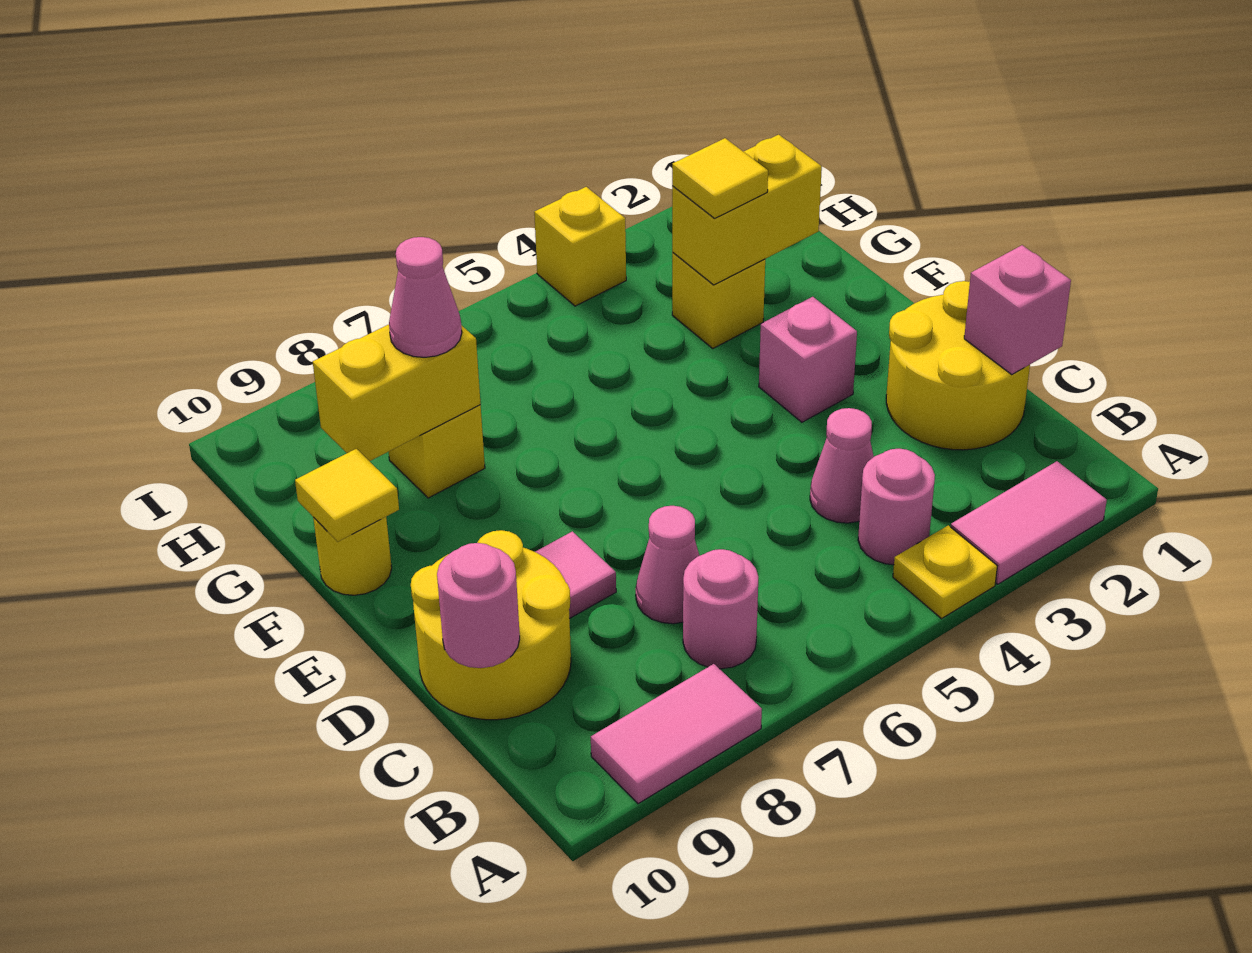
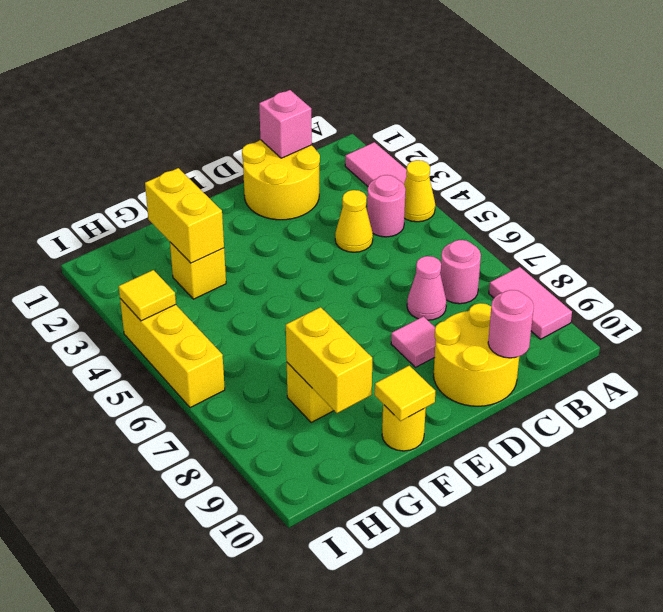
yellow plate A4 level 1 -> yellow cone A4 level 1
pink cone C4 level 1 -> yellow cone C4 level 1
pink brick E3 level 1 -> none
yellow tile G3 level 3 -> yellow tile I4 level 2
pink cone G8 level 3 -> none
yellow brick I4 level 1 -> yellow brick I4:I6 level 1

